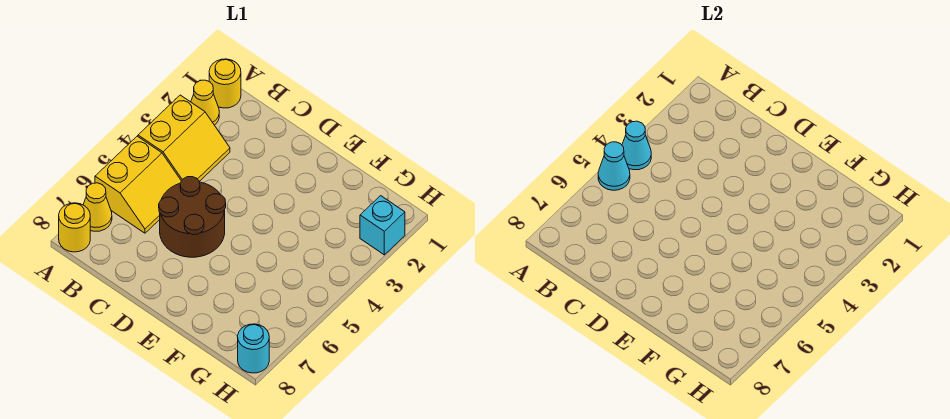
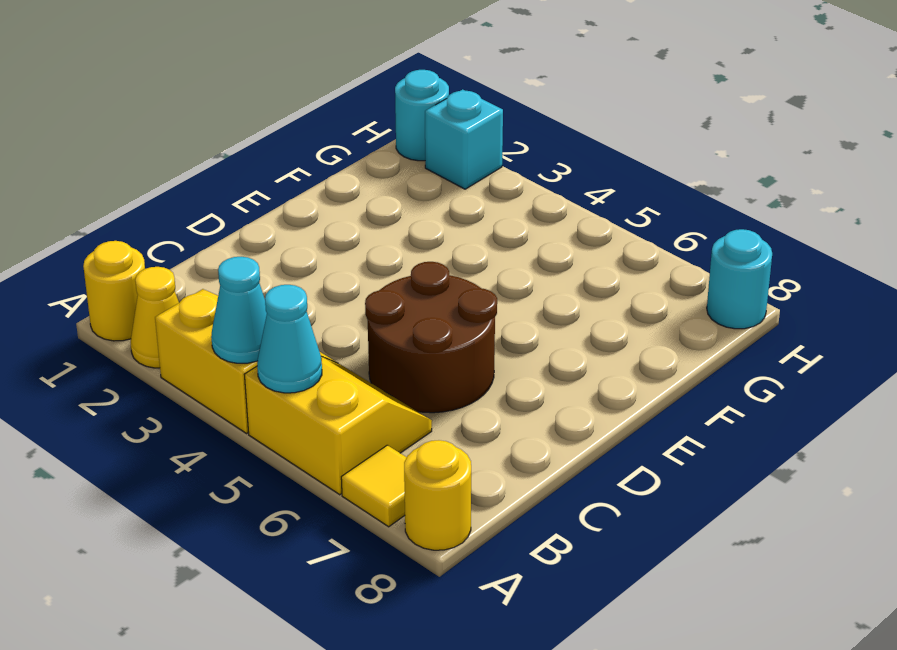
yellow cone A7 level 1 -> yellow tile A7 level 1
none -> cyan round brick H1 level 1

